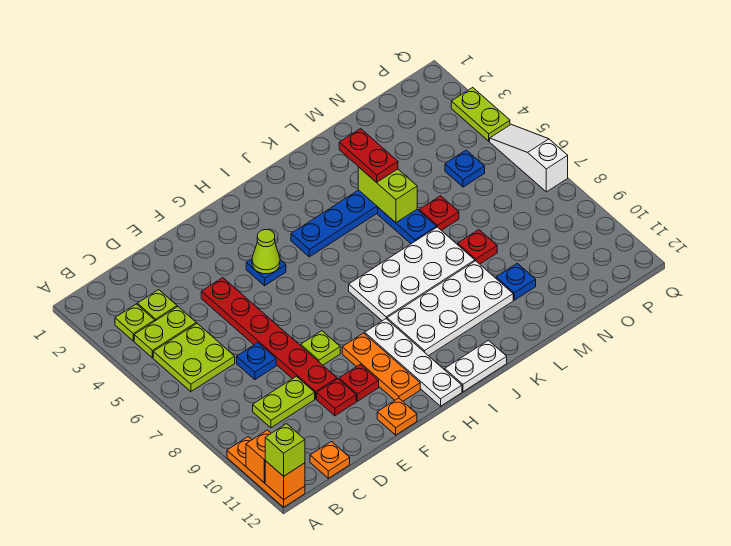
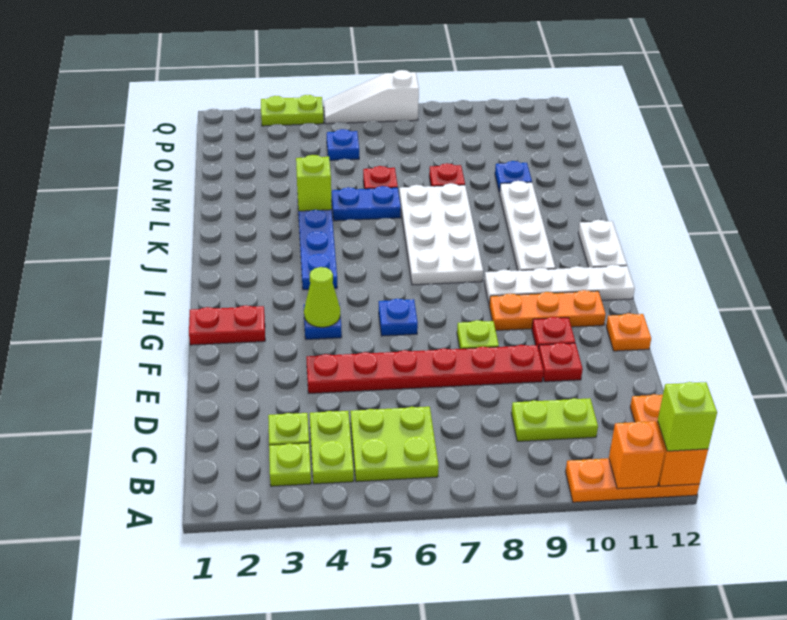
lime plate C9:D9 level 1 -> lime plate C9:C10 level 1
blue plate D7 level 1 -> blue plate G6 level 1
white plate I9:L10 level 1 -> white plate I10:L10 level 1
red plate L3:L4 level 3 -> red plate G1:G2 level 1
lime brick L4:L5 level 2 -> lime brick L4 level 2

